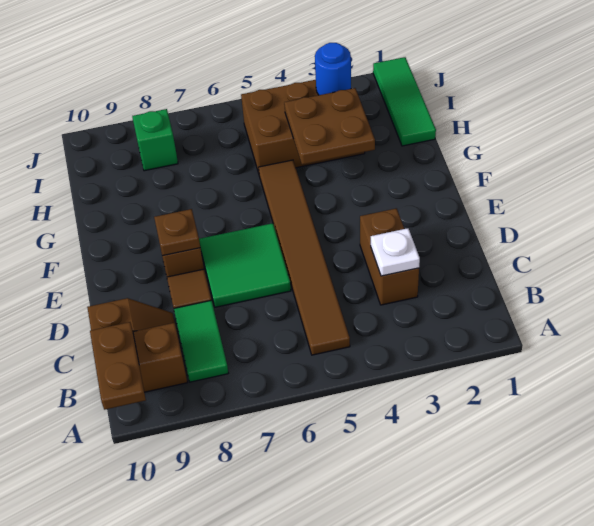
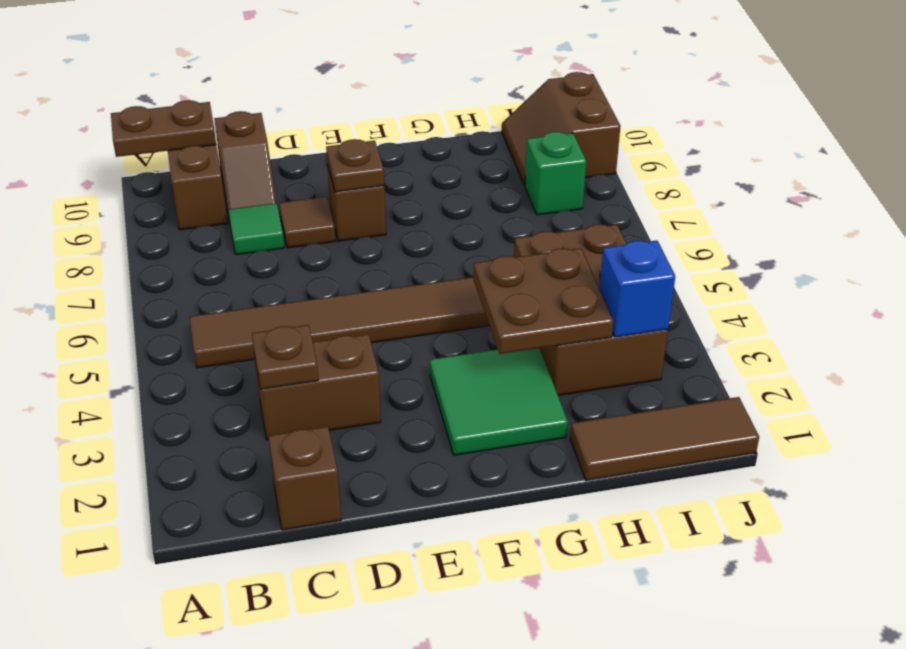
green tile B8:C8 level 1 -> green tile C8 level 1
none -> brown brick C1 level 1
white plate C3 level 2 -> brown plate C3 level 2
green tile D6:E7 level 1 -> green tile F2:G3 level 1
green tile H1:J1 level 1 -> brown tile H1:J1 level 1
blue round brick I3 level 2 -> blue brick I3 level 2
none -> brown slope I9:J10 level 1 top J

